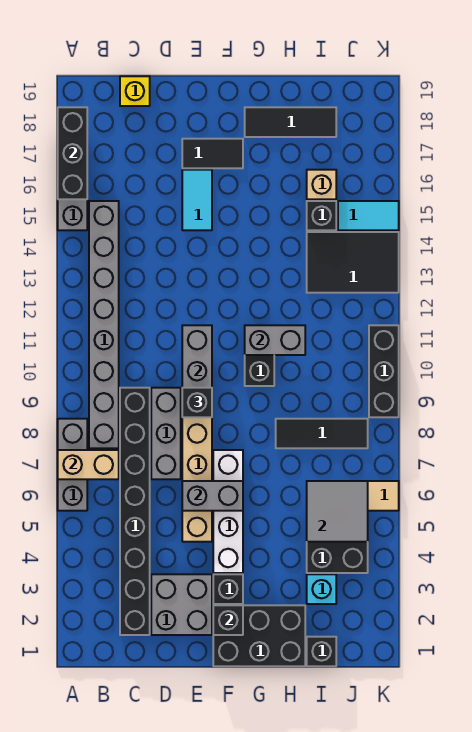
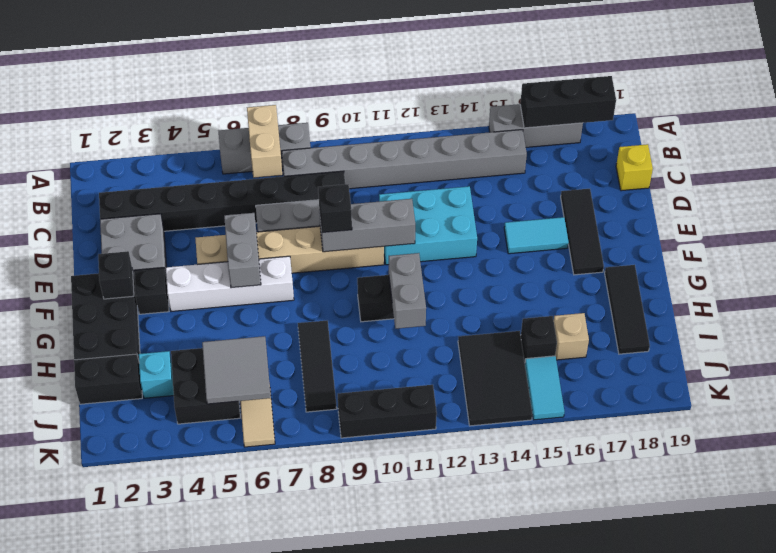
none -> cyan brick D11:E13 level 1
black tile E17:F17 level 1 -> black tile D17:F17 level 1
black brick I1 level 1 -> black brick I1:I2 level 1

